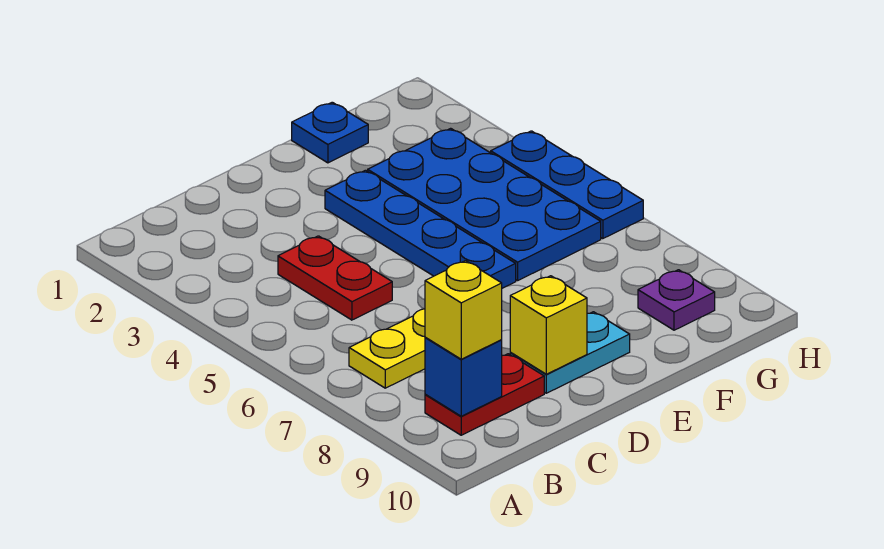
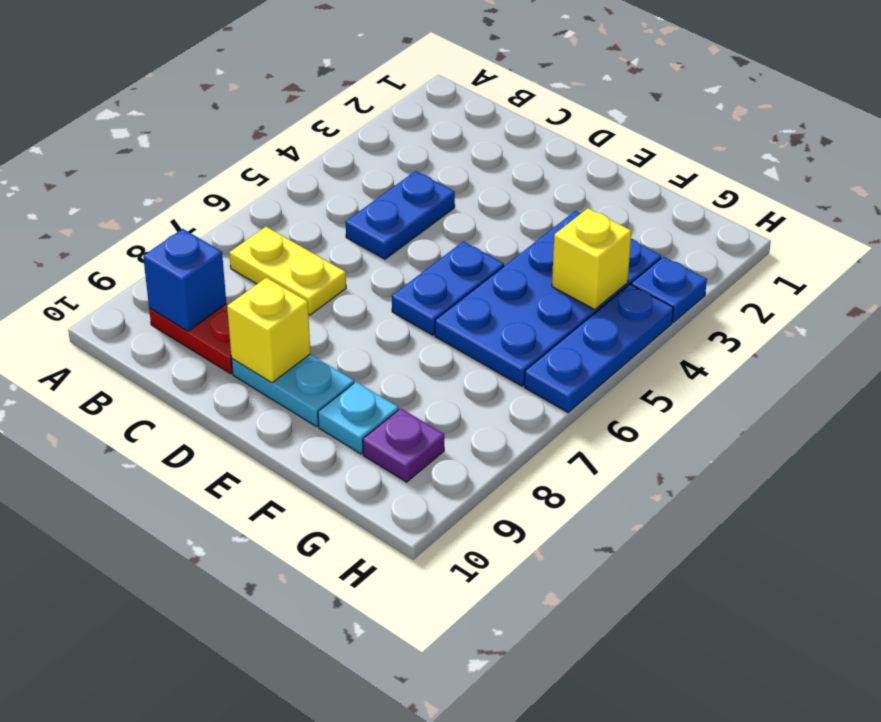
yellow brick B9 level 3 -> yellow brick G4 level 2
red plate C4:C5 level 1 -> blue plate C4:C5 level 1
blue plate E3:E6 level 1 -> blue plate E5:E6 level 1
blue plate F1 level 1 -> blue plate H3 level 1
none -> cyan plate F9 level 1

